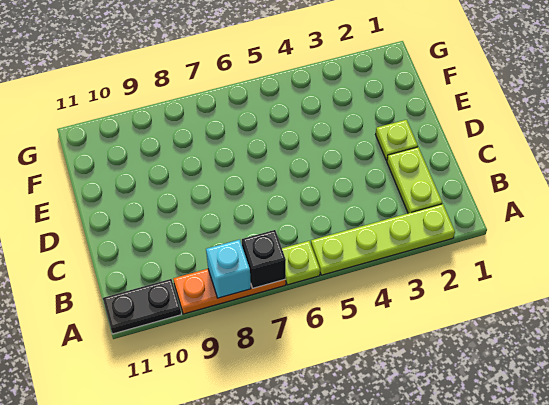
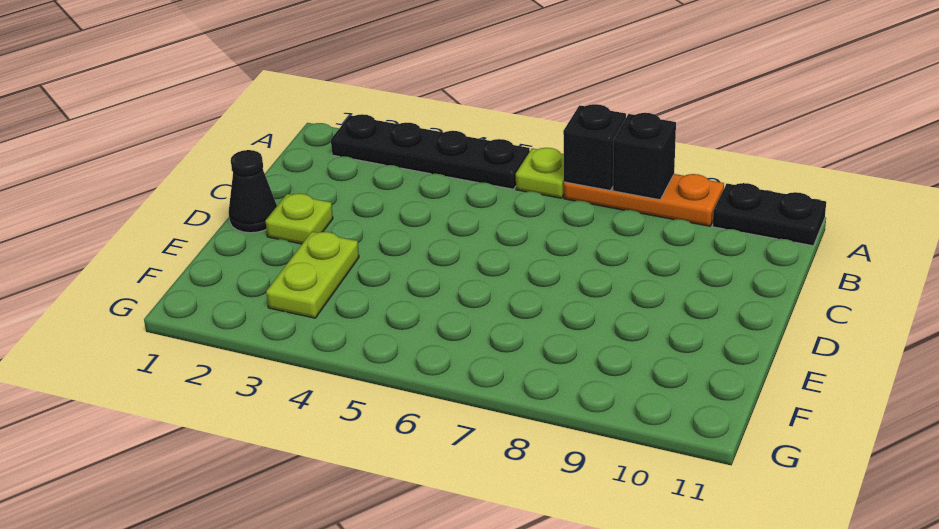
lime plate A2:A5 level 1 -> black plate A2:A5 level 1
cyan brick A8 level 2 -> black brick A8 level 2
lime plate B2:C2 level 1 -> lime plate E3:F3 level 1
none -> black cone D1 level 1

